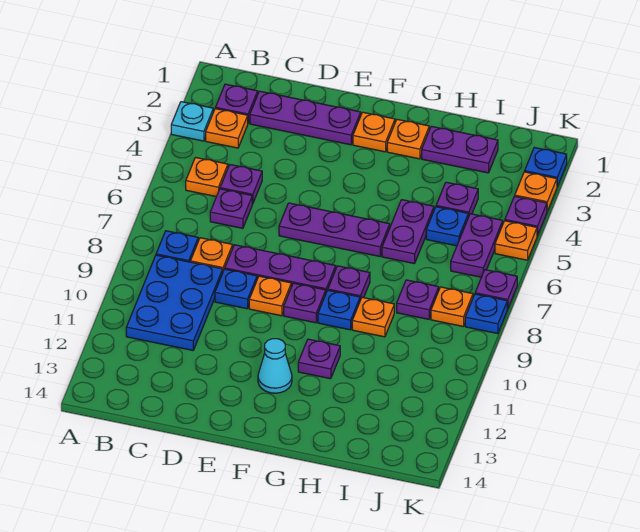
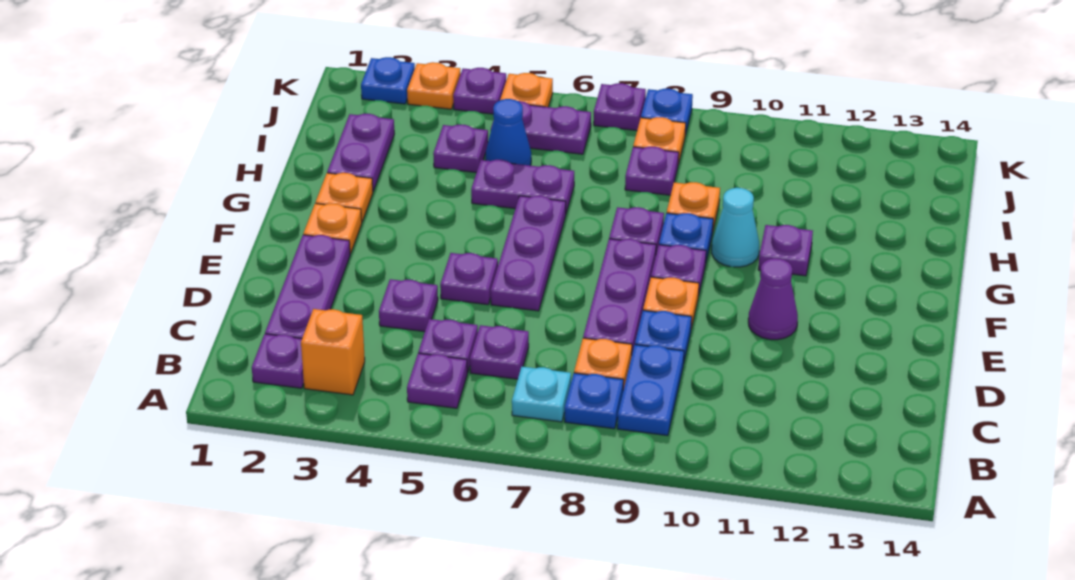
cyan plate A3 level 1 -> cyan plate B7 level 1
orange plate B3 level 1 -> orange brick B3 level 1
orange plate B5 level 1 -> purple plate B5 level 1
blue plate B9:C11 level 1 -> blue plate B9:C9 level 1
none -> purple plate D4 level 1
none -> purple plate E5 level 1
none -> purple cone E11 level 1
cyan cone F12 level 1 -> cyan cone G10 level 1
blue plate I5 level 1 -> blue cone I5 level 1

